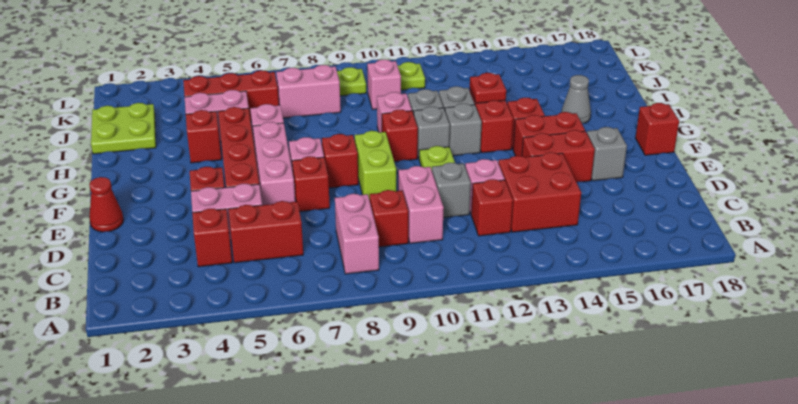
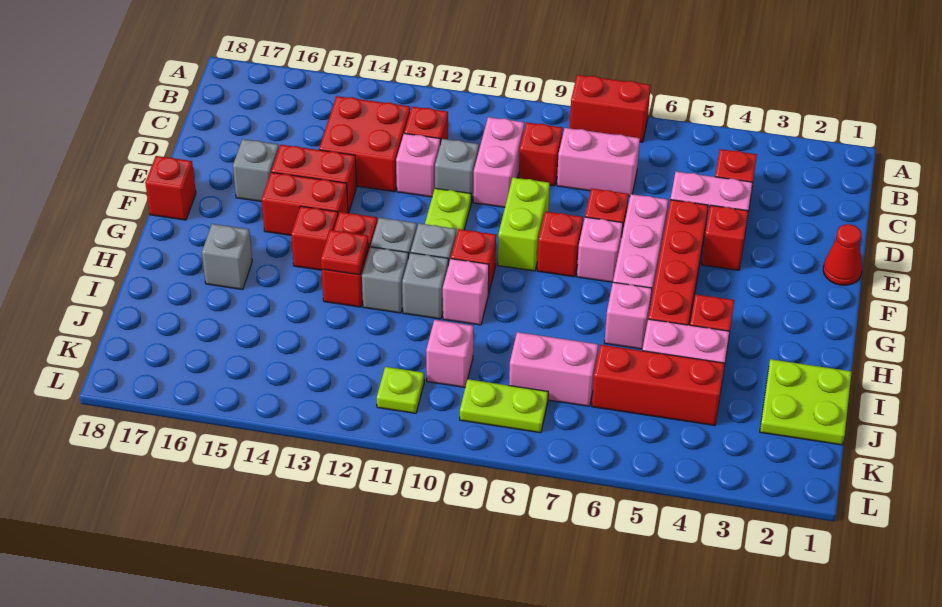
pink brick B8:C8 level 1 -> pink brick C7:C8 level 1
red brick C5:C6 level 1 -> red brick A7:A8 level 1
grey cone H16 level 1 -> grey brick H16 level 1

